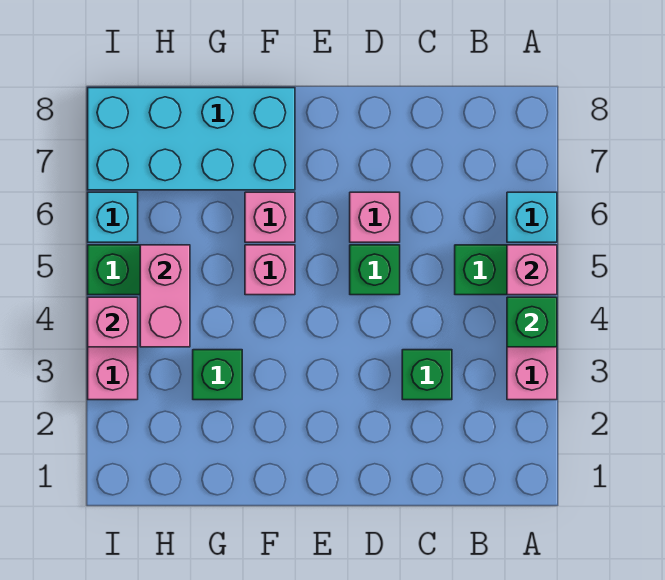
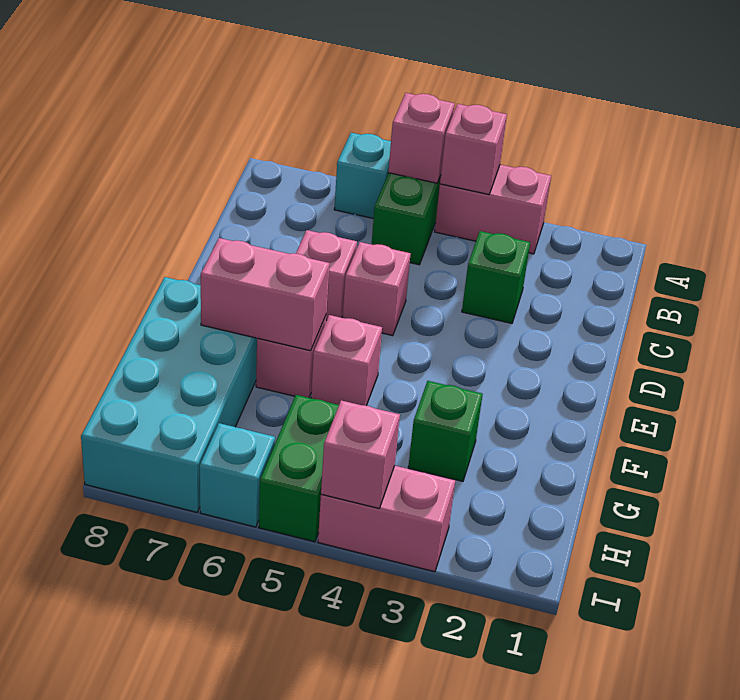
green brick A4 level 2 -> pink brick A4 level 2
green brick D5 level 1 -> pink brick D5 level 1
pink brick H4:H5 level 2 -> pink brick F6:F7 level 2

